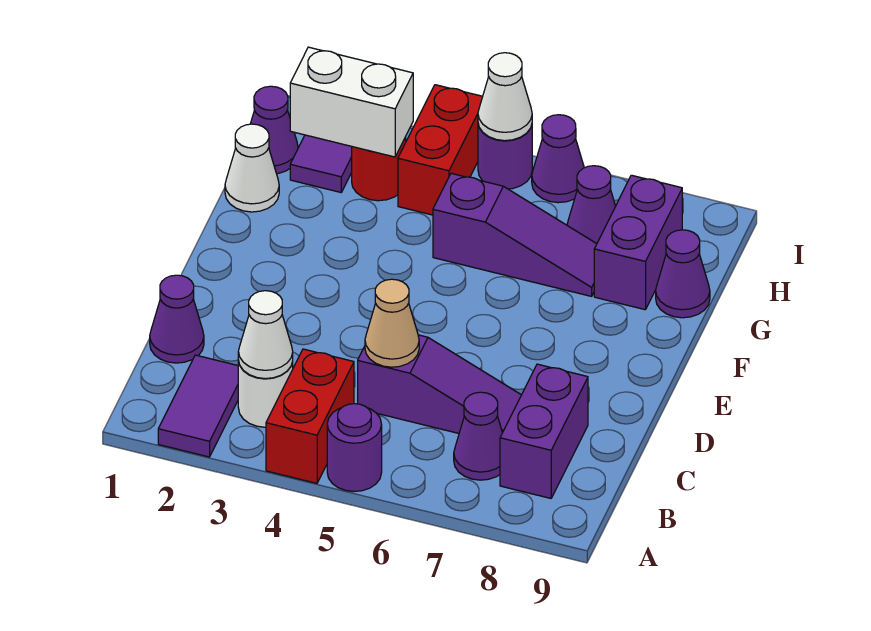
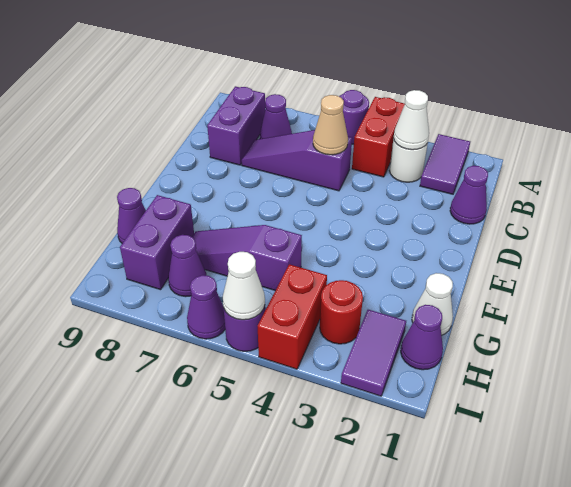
white brick H2:H3 level 2 -> none

